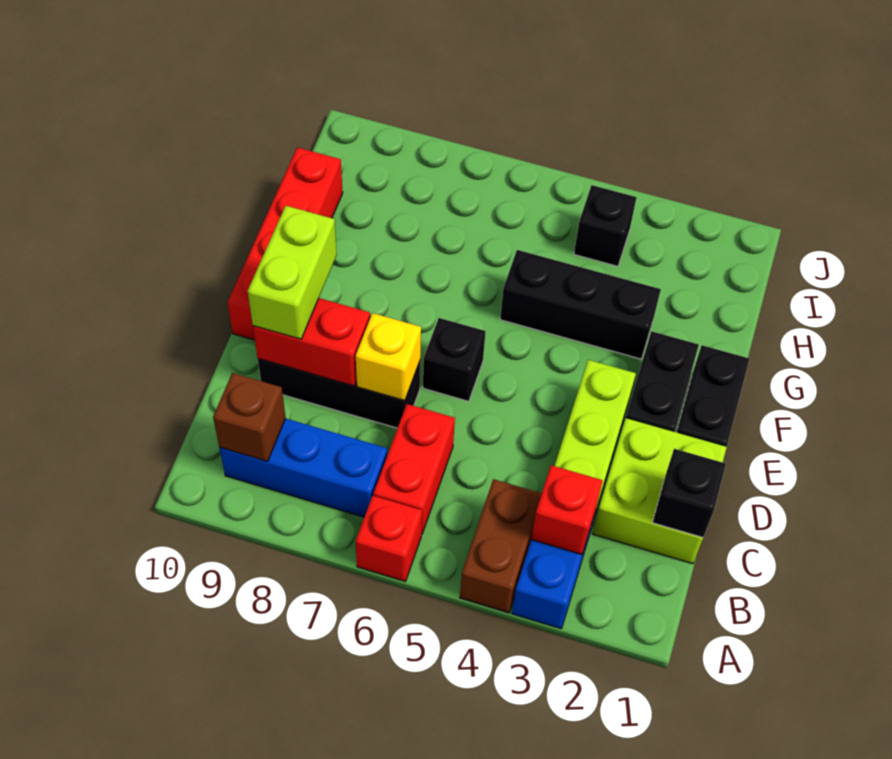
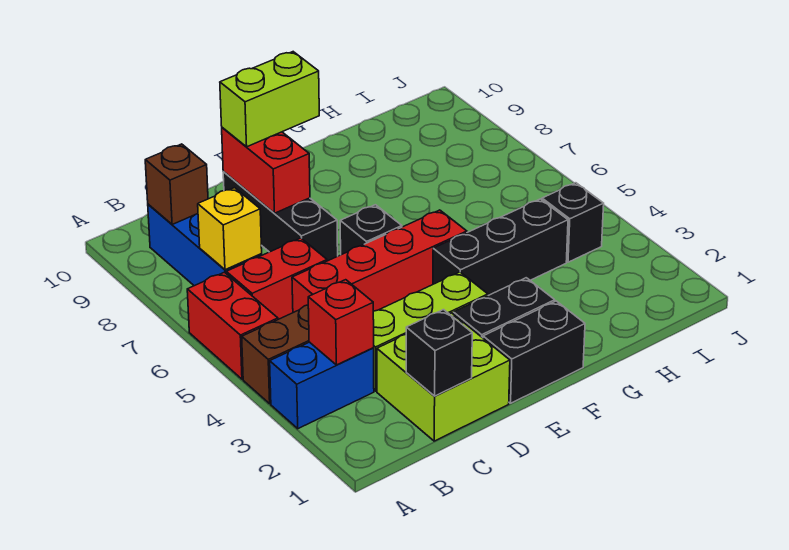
red brick A6 level 1 -> red brick A5:A6 level 1
yellow brick D7 level 2 -> yellow brick B7 level 2
red brick E10:H10 level 1 -> red brick C5:F5 level 1
black brick G3:G5 level 1 -> black brick F4:H4 level 1

